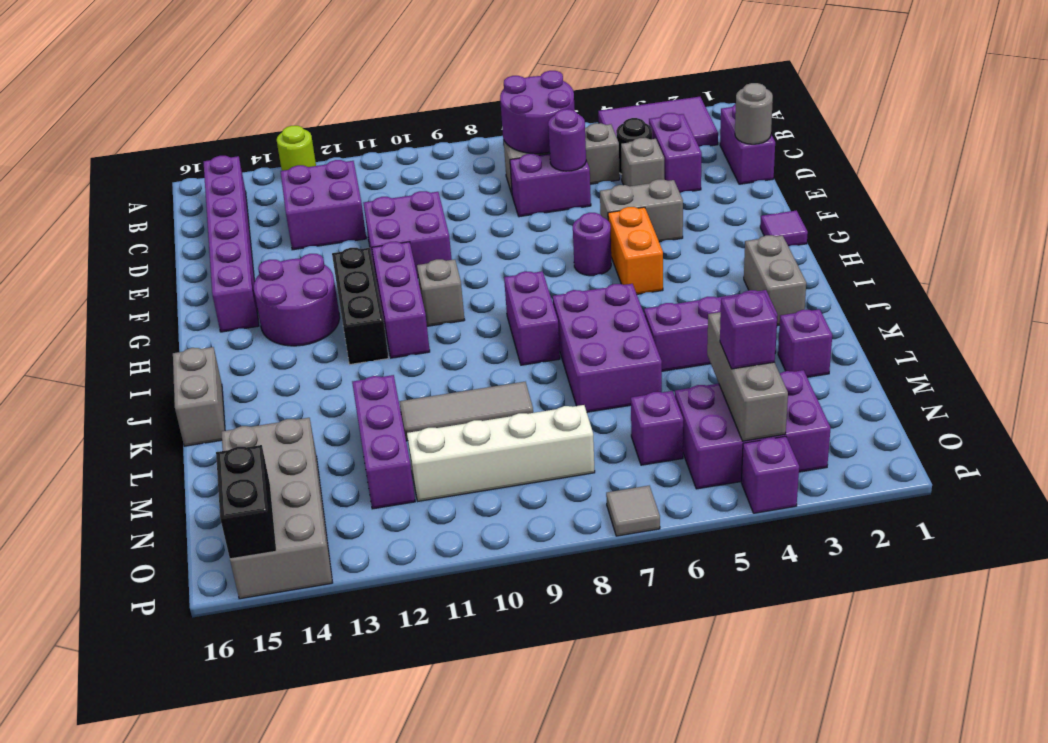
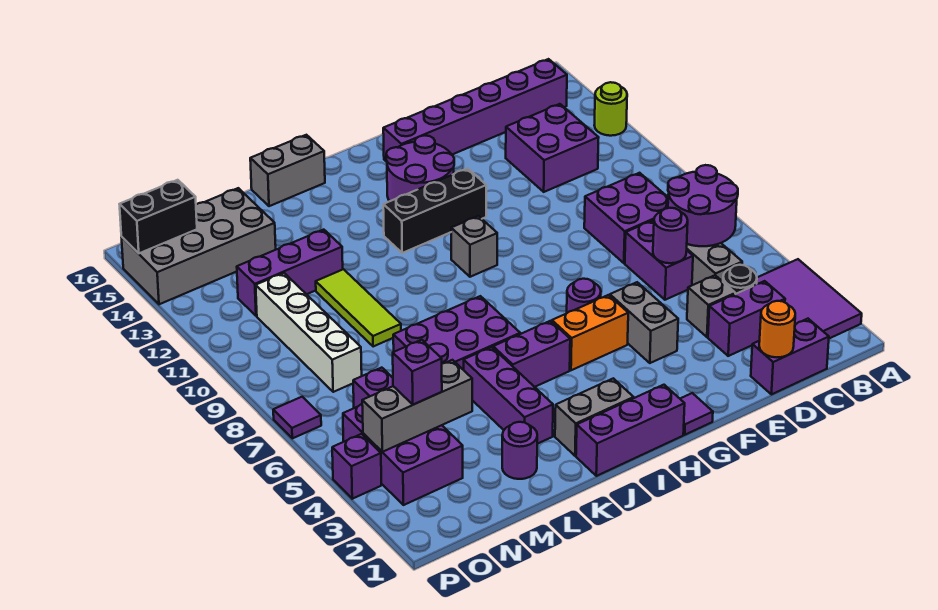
grey round brick D1 level 2 -> orange round brick D1 level 2
purple brick E10:F11 level 1 -> purple brick C8:D9 level 1
purple brick G11:I11 level 1 -> purple brick H1:J1 level 1
purple brick I8:J8 level 1 -> purple brick I5:J5 level 1
purple brick L2 level 1 -> purple round brick L2 level 1
grey tile L9:L11 level 1 -> lime tile L9:L11 level 1
grey tile P7 level 1 -> purple tile P7 level 1

